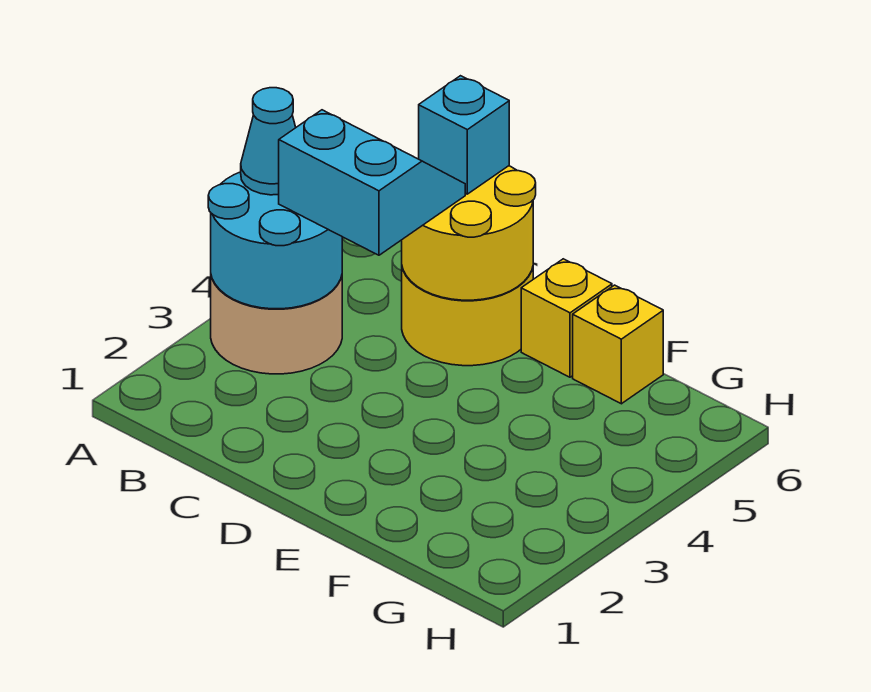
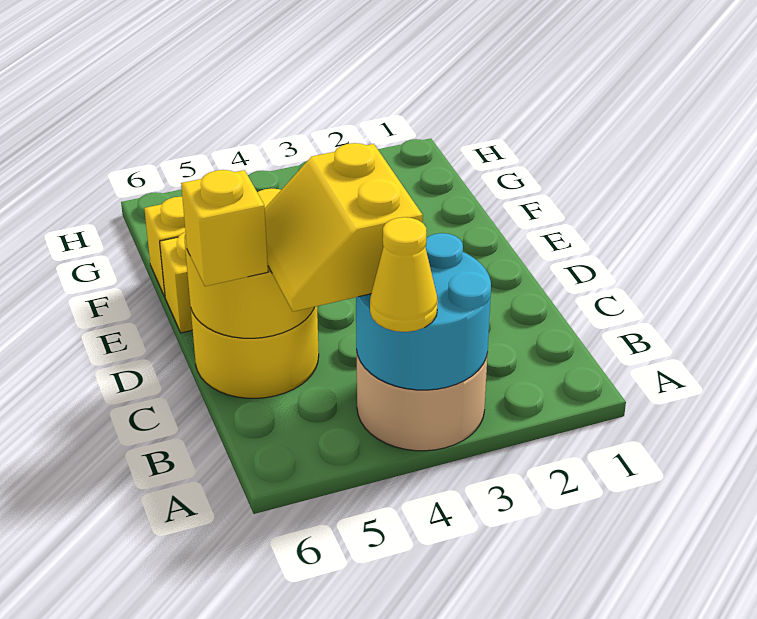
cyan cone A4 level 3 -> yellow cone A4 level 3
cyan slope B4:C5 level 3 top 4 -> yellow slope B4:C5 level 3 top 4
cyan brick C6 level 3 -> yellow brick C6 level 3

